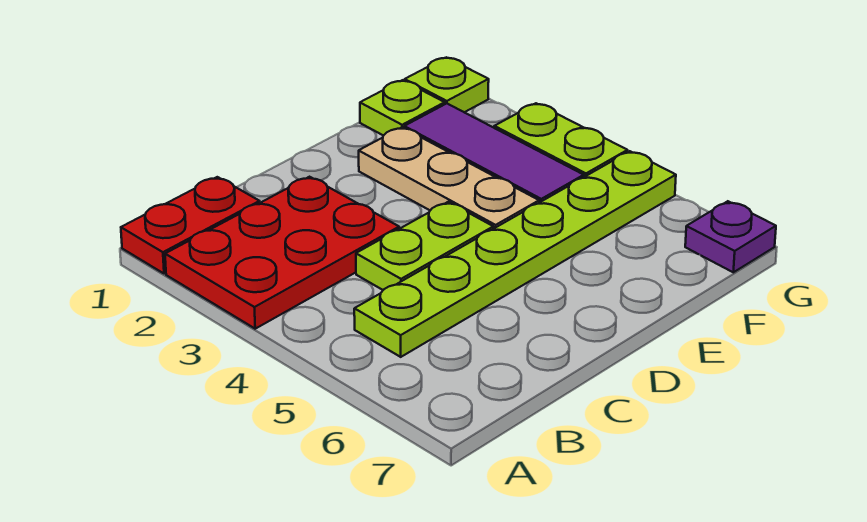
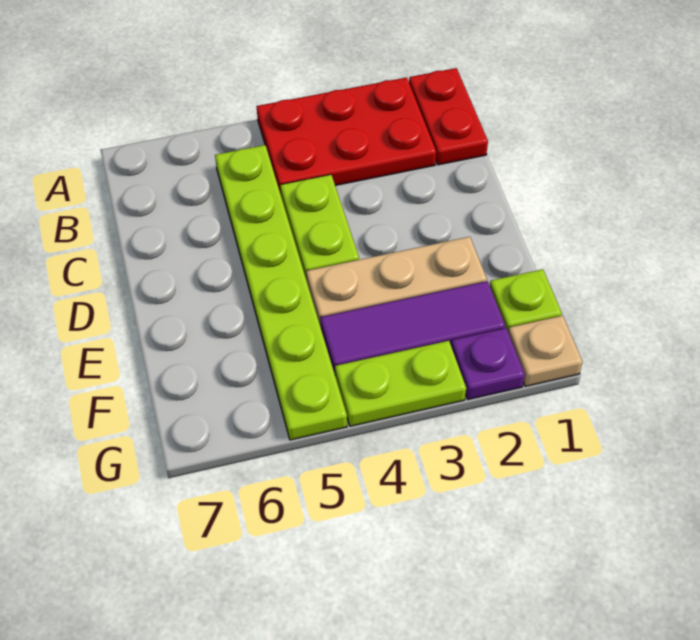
red plate A2:C3 level 1 -> red plate A2:B4 level 1
lime plate G1 level 1 -> tan plate G1 level 1
purple plate G7 level 1 -> purple plate G2 level 1

